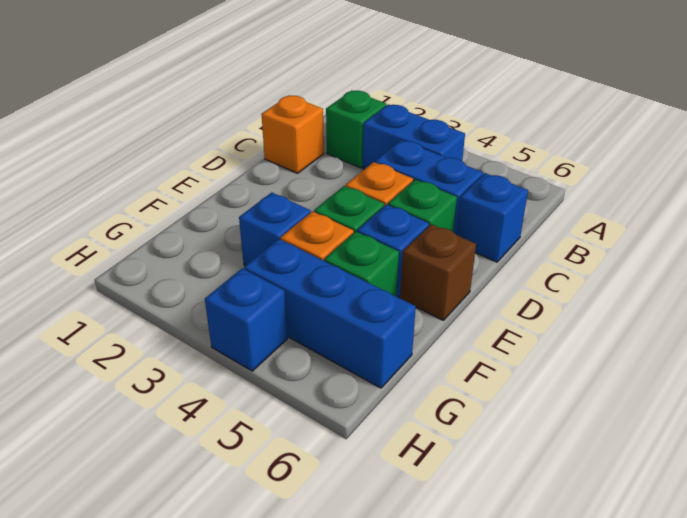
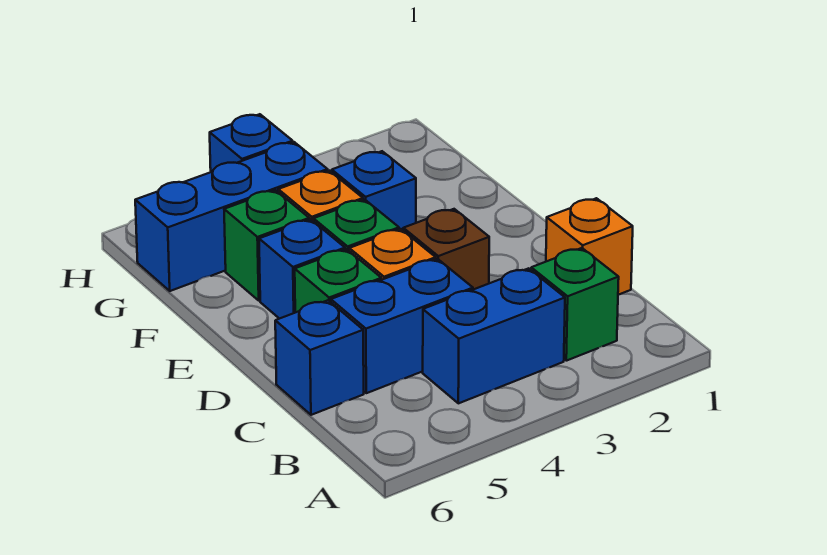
brown brick E6 level 1 -> brown brick D3 level 1

